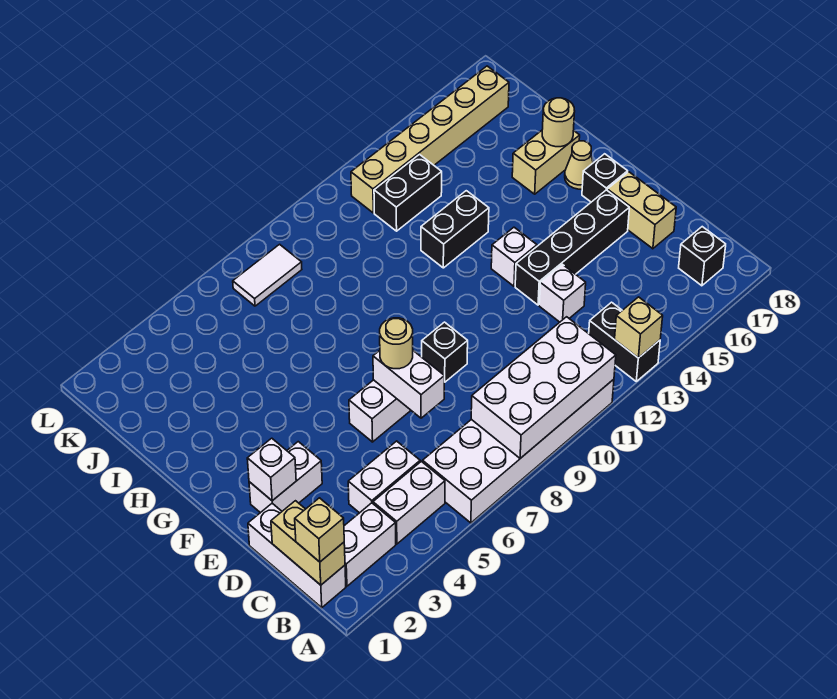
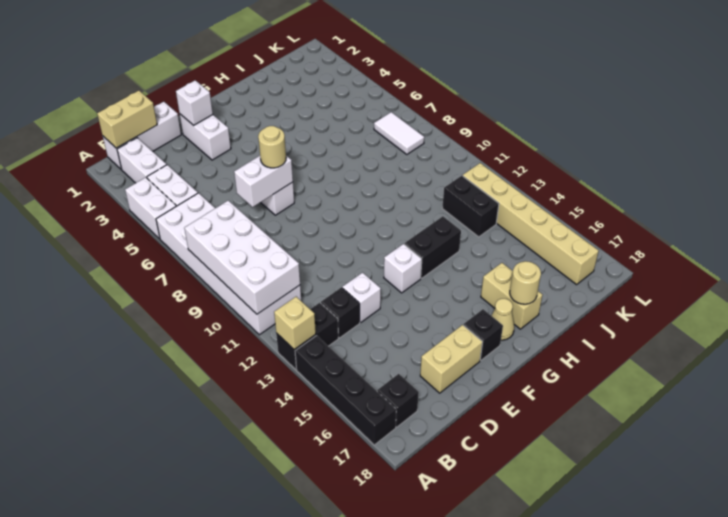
tan brick B1 level 3 -> none
white brick C4:C5 level 1 -> white brick A4:A5 level 1
black brick E9 level 1 -> black brick C13 level 1
black brick E13:E16 level 1 -> black brick A14:A17 level 1
black brick H12:H13 level 1 -> black brick G13:H13 level 1

